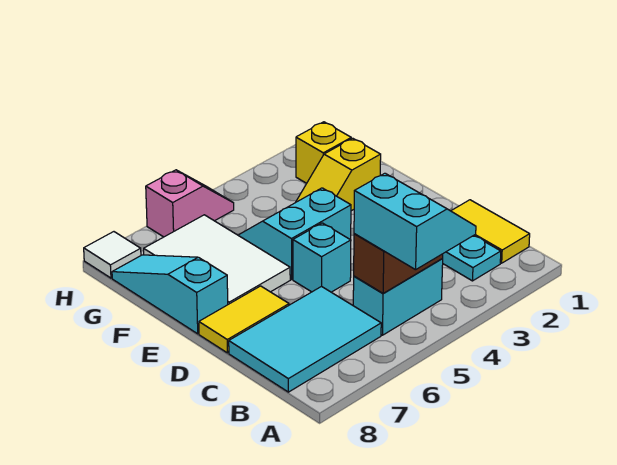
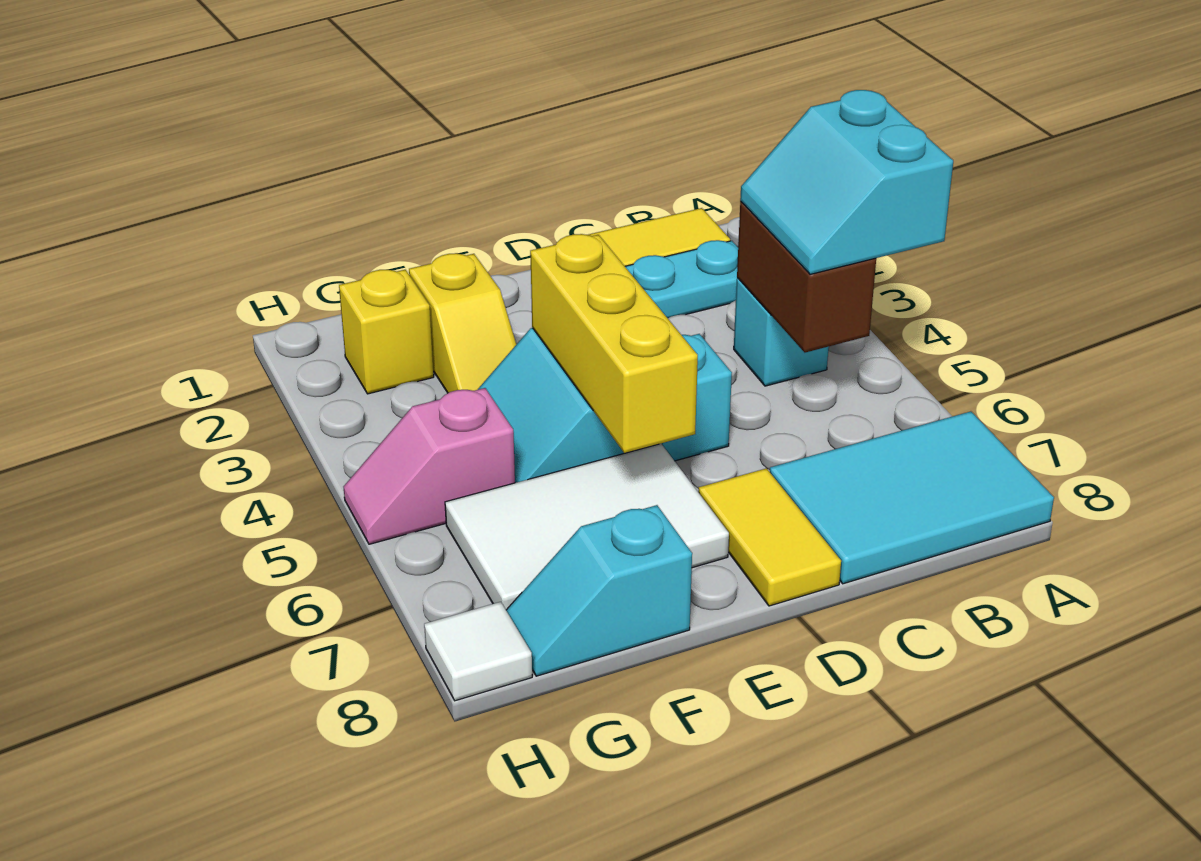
cyan slope A4:B5 level 3 top 5 -> cyan slope A4:B5 level 3 top A
cyan brick B4:B5 level 1 -> cyan brick B4 level 1
cyan tile B6:C8 level 1 -> cyan tile A7:C8 level 1
none -> yellow brick E4:E6 level 2
cyan slope E8:G8 level 1 top E -> cyan slope F8:G8 level 1 top F
pink slope H5:H6 level 1 top 6 -> pink slope G5:H5 level 1 top G

